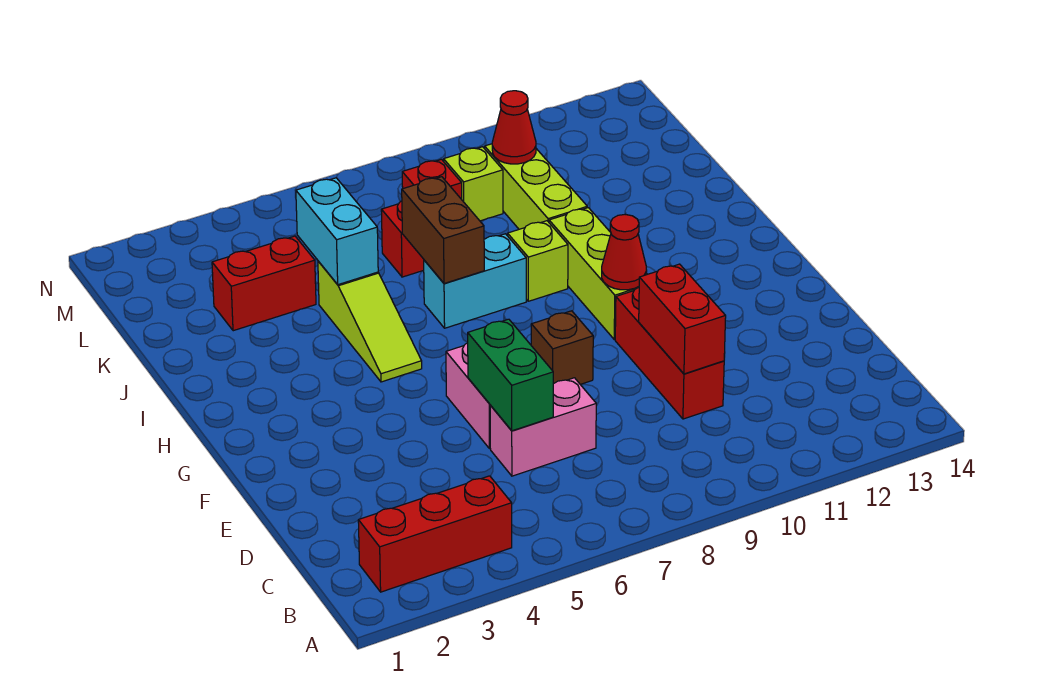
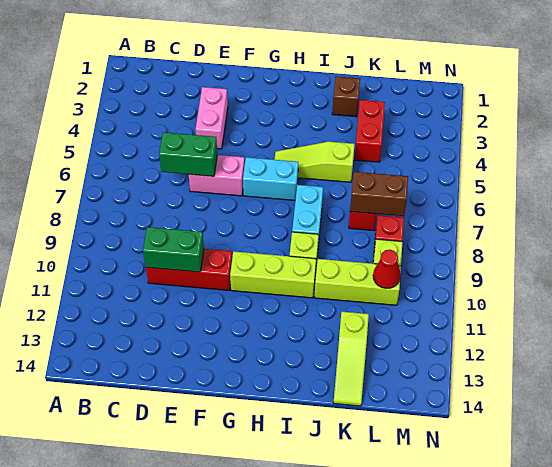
red brick B2:B4 level 1 -> none
pink brick D6:D7 level 1 -> pink brick E3:E4 level 1
red brick D10:E10 level 2 -> green brick D10:E10 level 2
brown brick F8 level 1 -> brown brick J2 level 1
red cone G10 level 2 -> none
brown brick I7:J7 level 2 -> brown brick K7:L7 level 2
cyan brick J5:K5 level 2 -> cyan brick G6:H6 level 1
none -> lime slope K12:K14 level 1 top 12

